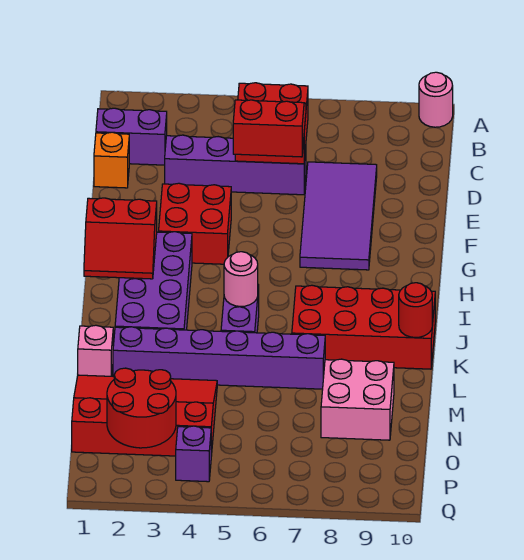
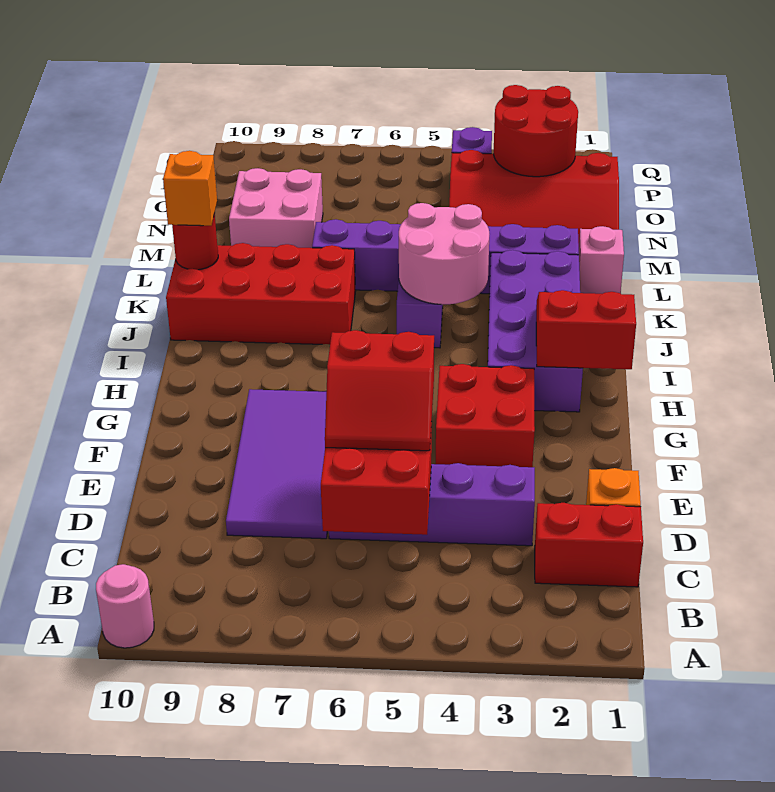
purple brick C1:C2 level 1 -> red brick C1:C2 level 1
pink round brick J5 level 2 -> pink round brick J4:K5 level 2
none -> orange brick K10 level 3

